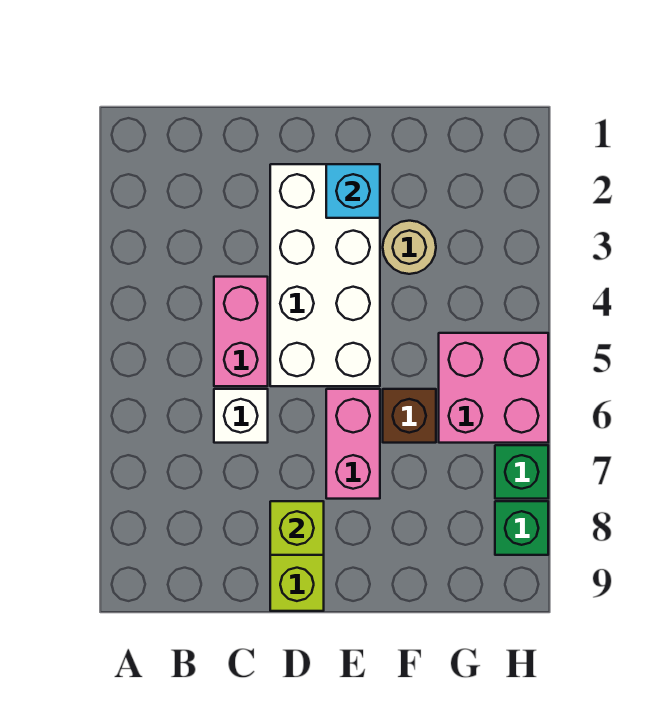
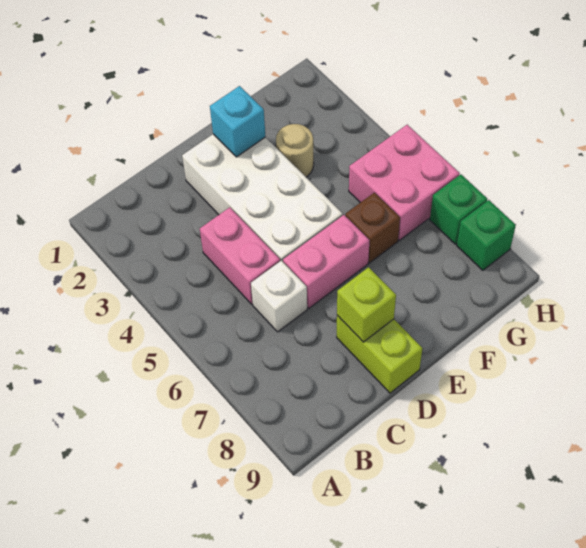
pink brick E6:E7 level 1 -> pink brick D6:E6 level 1

